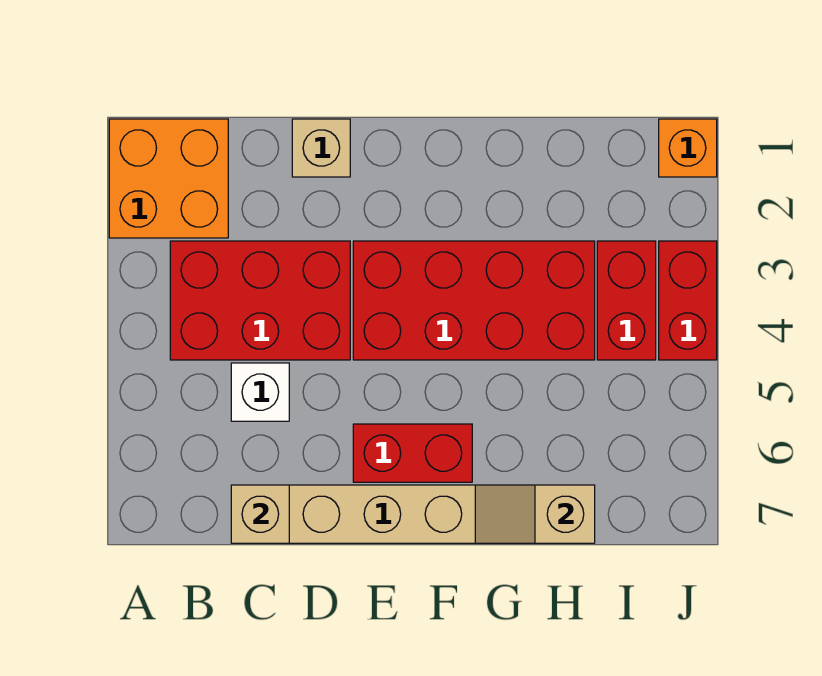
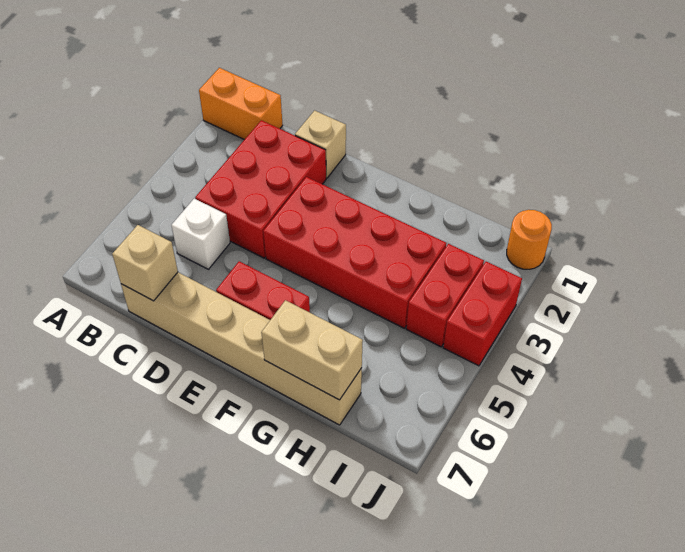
orange brick A1:B2 level 1 -> orange brick A1:B1 level 1
red brick B3:D4 level 1 -> red brick C2:D4 level 1
tan slope G7:H7 level 2 top H -> tan brick G7:H7 level 2
orange brick J1 level 1 -> orange round brick J1 level 1

